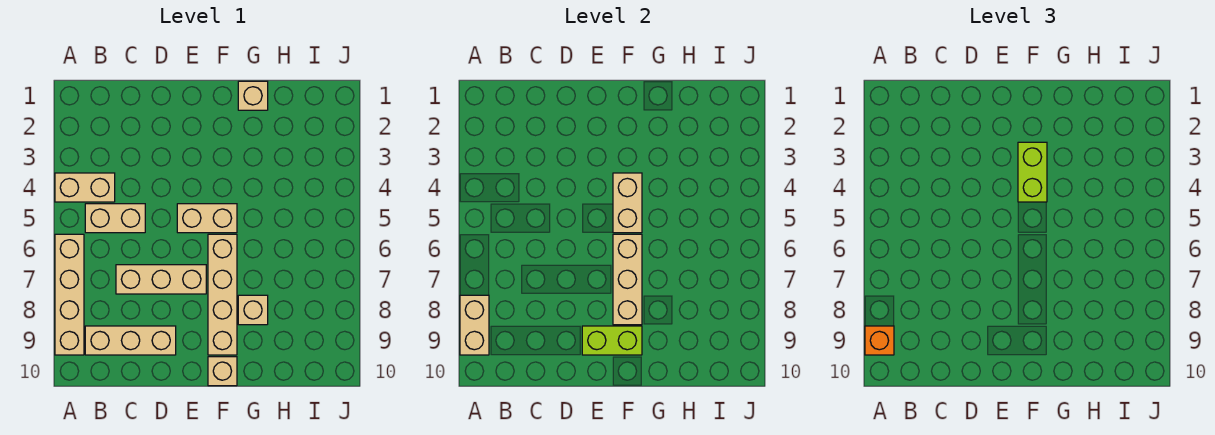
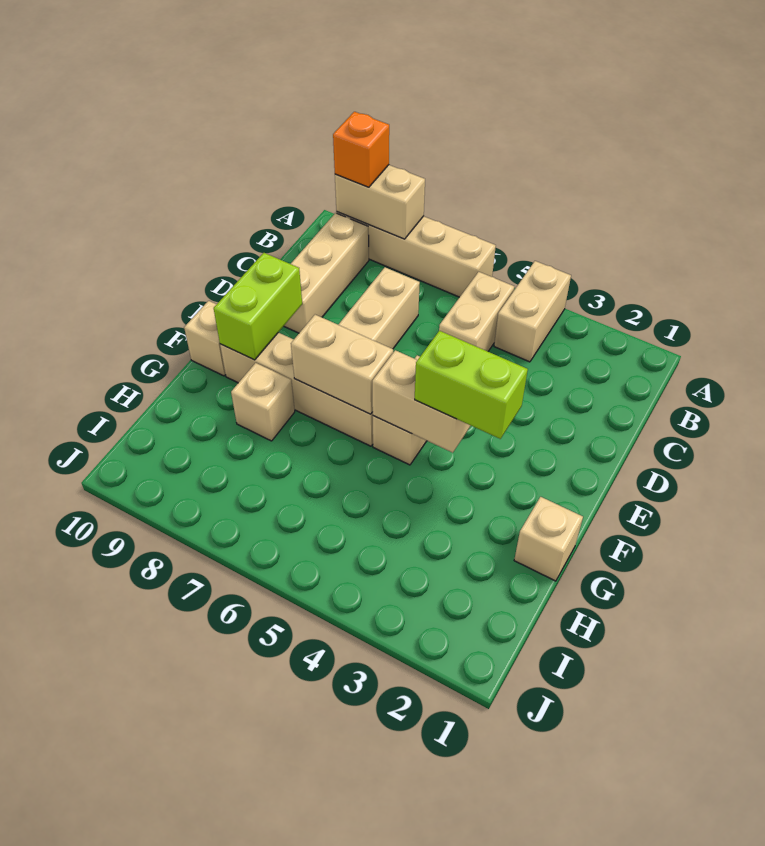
tan brick F6:F8 level 2 -> tan brick F6:F7 level 2

